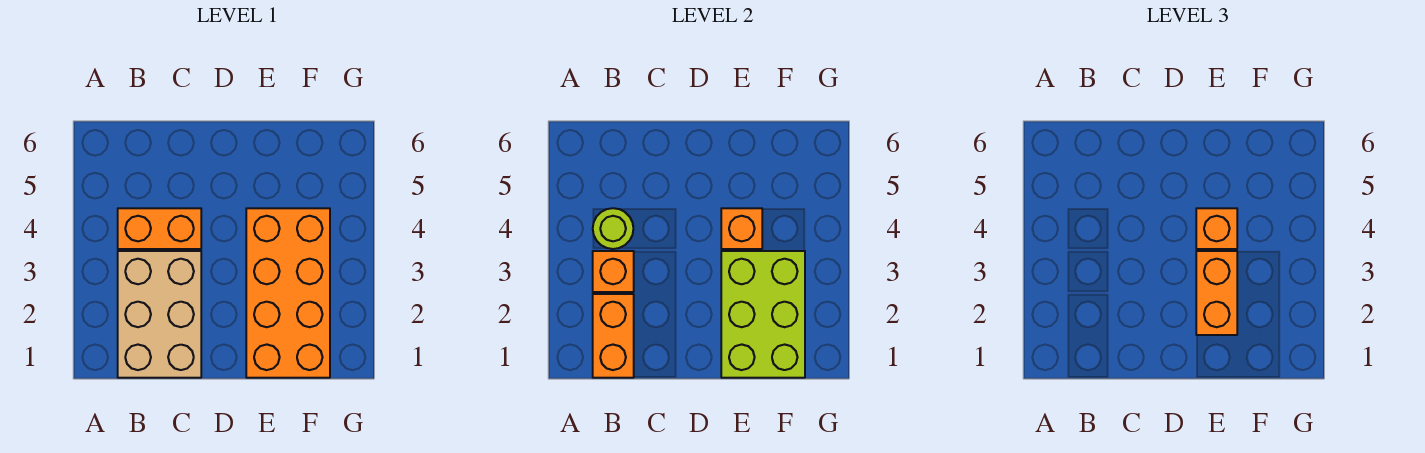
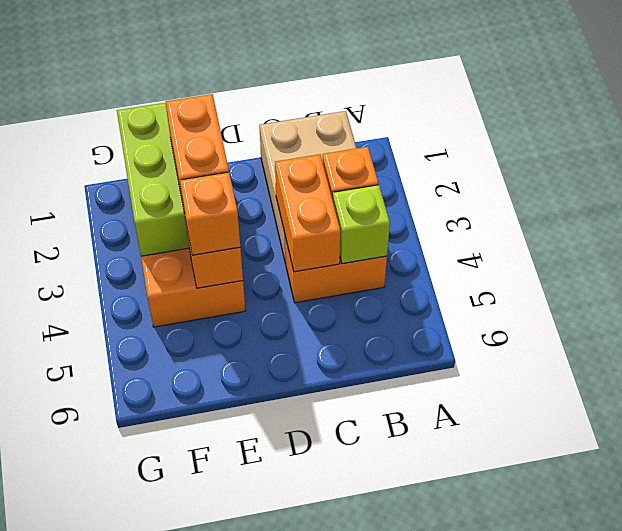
orange brick B1:B2 level 2 -> orange brick C3:C4 level 2
lime round brick B4 level 2 -> lime brick B4 level 2

